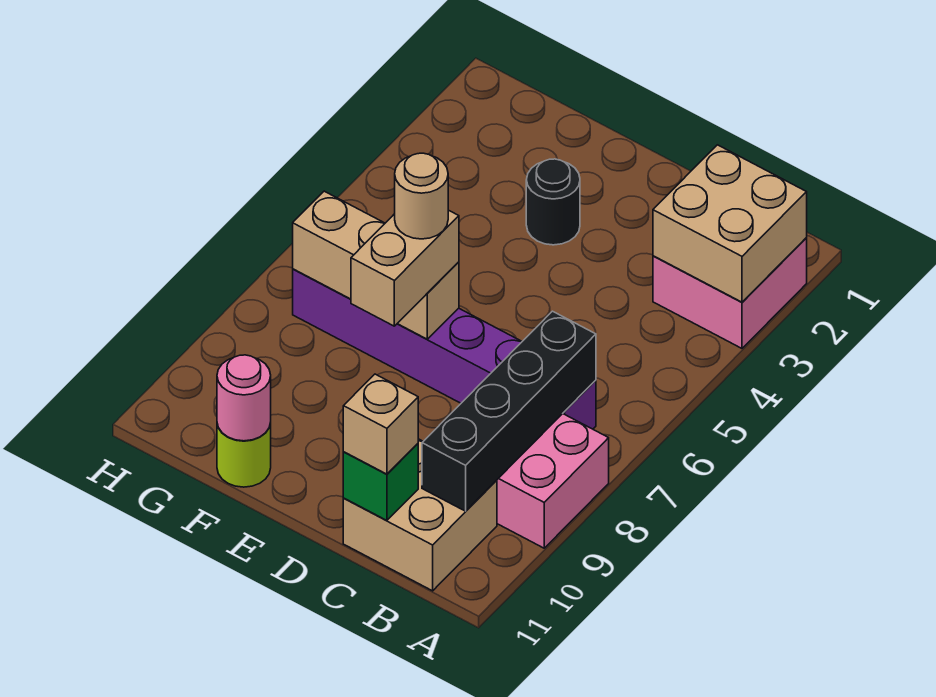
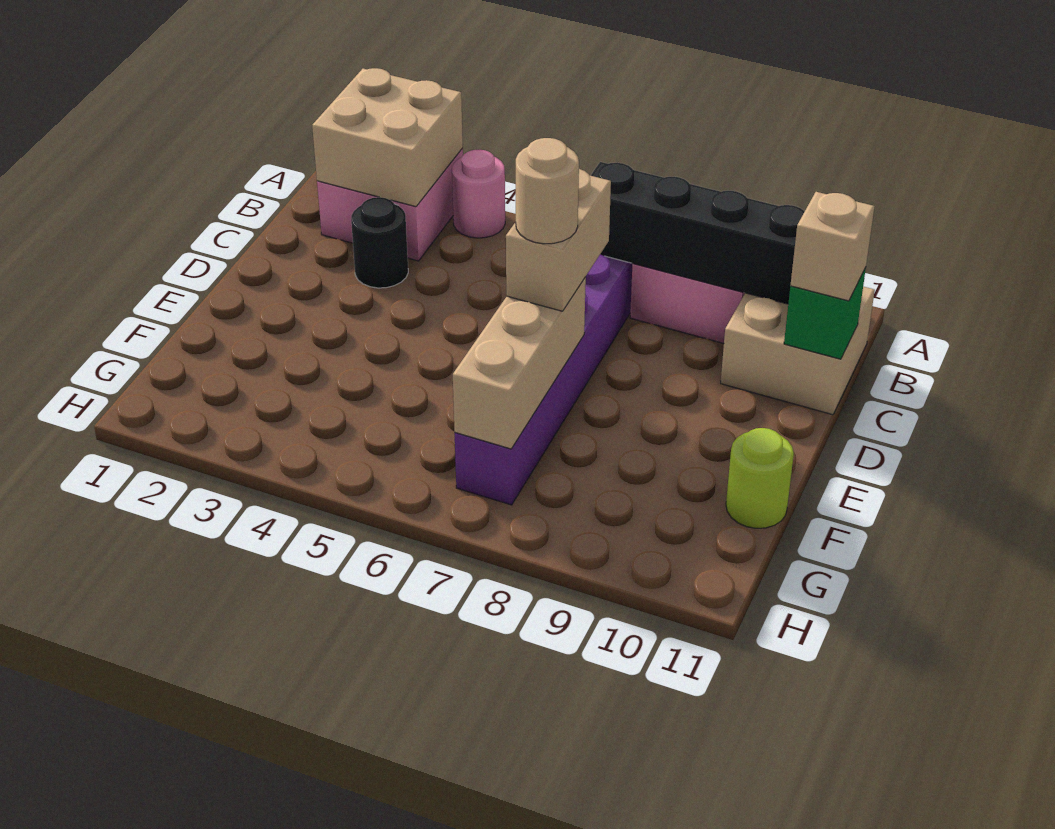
black round brick E3 level 1 -> black round brick C3 level 1
tan brick E7:E8 level 3 -> tan brick D7:E7 level 3
pink round brick F11 level 2 -> pink round brick A4 level 1

